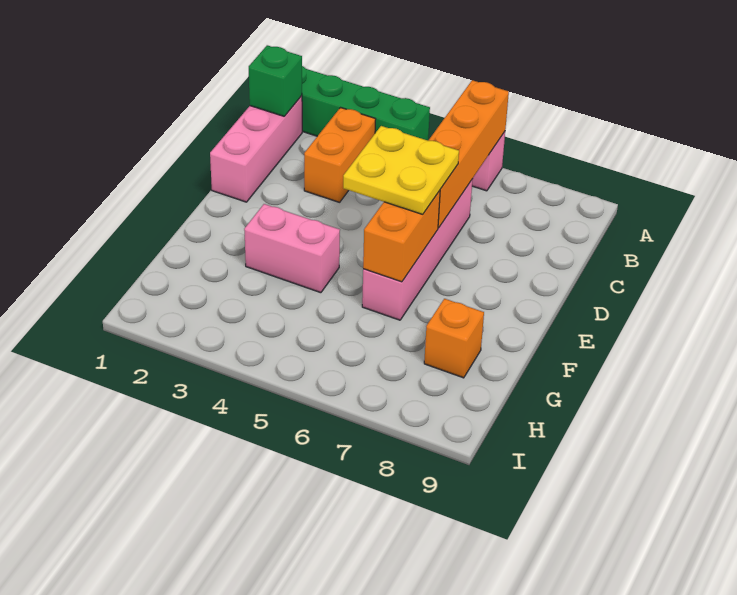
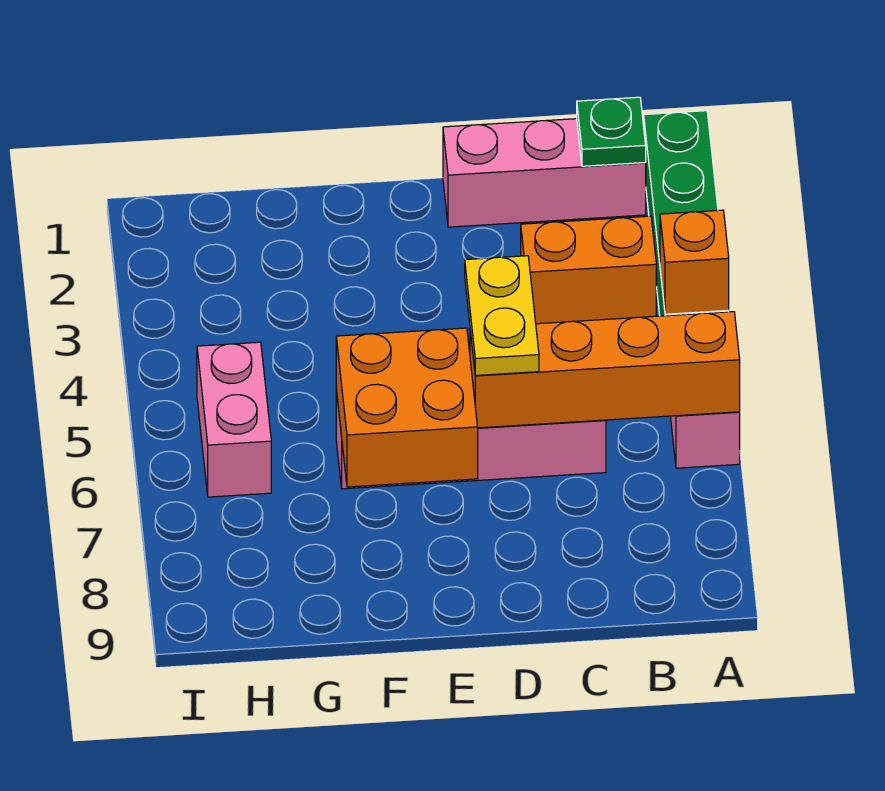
green brick B1 level 2 -> green plate B1 level 2
yellow plate D5:E6 level 3 -> yellow plate D5:D6 level 3
orange brick E6:F6 level 2 -> orange brick E6:F7 level 2
pink brick F3:F4 level 1 -> pink brick H5:H6 level 1
orange brick G8 level 1 -> orange brick A4 level 2

